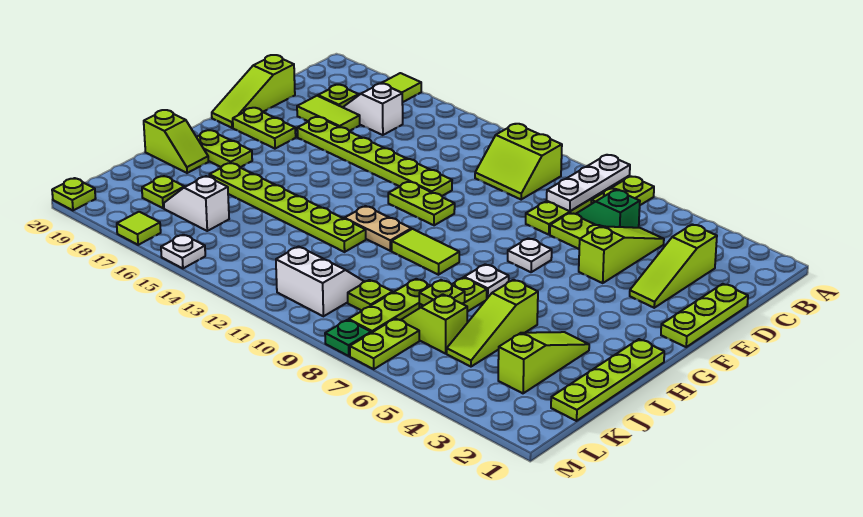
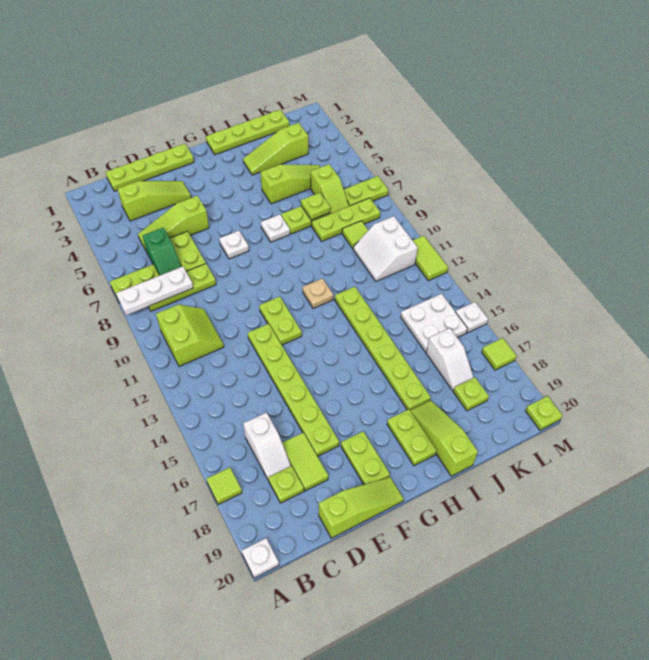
none -> white plate A20 level 1
lime plate D1:F1 level 1 -> lime plate C1:F1 level 1
lime tile H9:H10 level 1 -> lime tile M11:M12 level 1
tan plate H11:H12 level 1 -> tan plate H11 level 1
lime slope I19:I20 level 1 top 20 -> lime slope I18:I20 level 1 top 20
lime plate K9 level 1 -> lime tile K9 level 1
none -> white plate K14:L15 level 1
green plate M8 level 1 -> none

